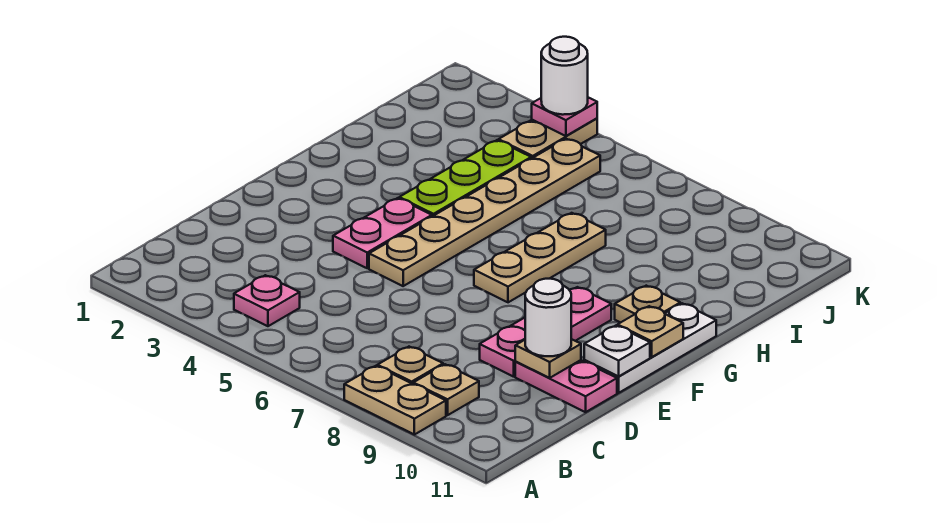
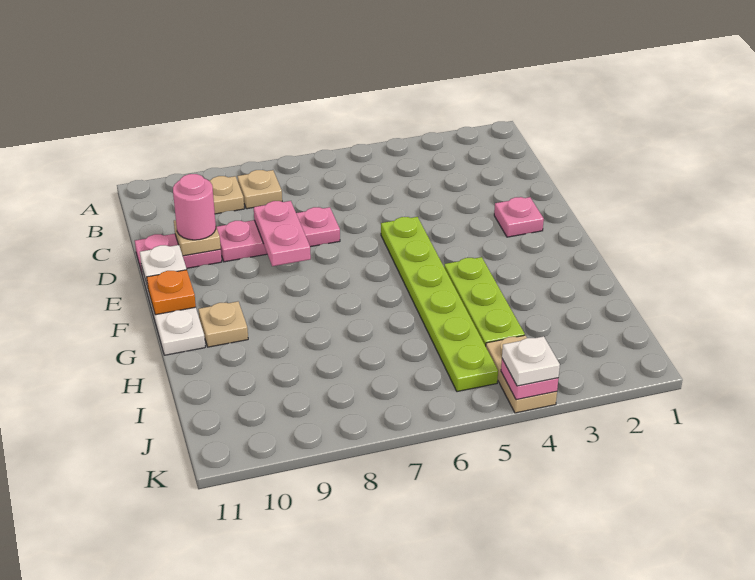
tan plate A8:A9 level 1 -> none
pink plate B4 level 1 -> pink plate E2 level 1
pink plate D9:F9 level 1 -> pink plate D7:D9 level 1
white round brick D10 level 3 -> pink round brick D10 level 3
pink plate E4:F4 level 1 -> pink plate D8:E8 level 2
tan plate E5:J5 level 1 -> lime plate E5:J5 level 1
tan plate F7:H7 level 1 -> none
tan plate F11 level 2 -> orange plate F11 level 2
white round brick K4 level 3 -> white plate K4 level 3

